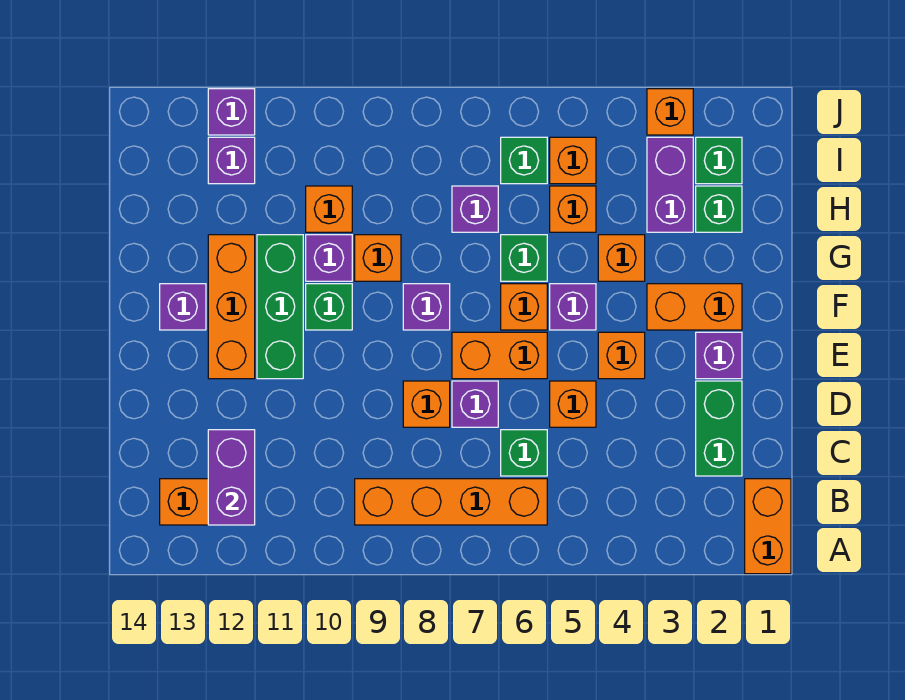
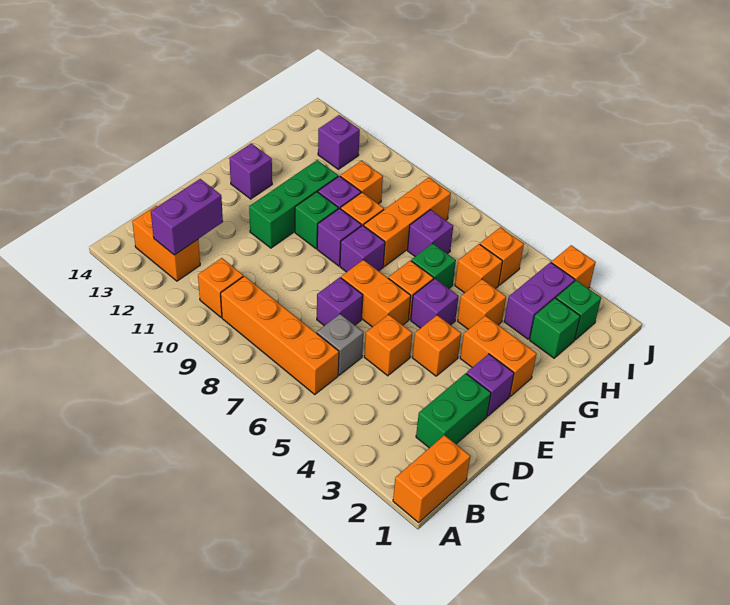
green brick C6 level 1 -> grey brick C6 level 1
orange brick D8 level 1 -> orange brick B10 level 1
orange brick E12:G12 level 1 -> orange brick G8:I8 level 1
green brick I6 level 1 -> none
purple brick J12 level 1 -> purple brick F9 level 1

